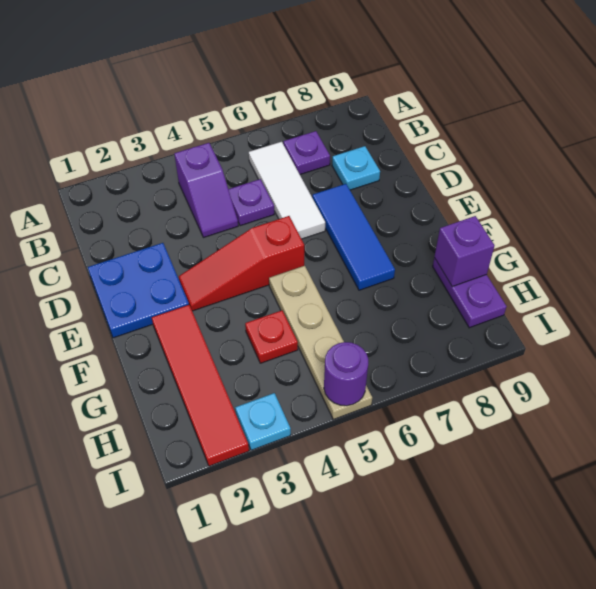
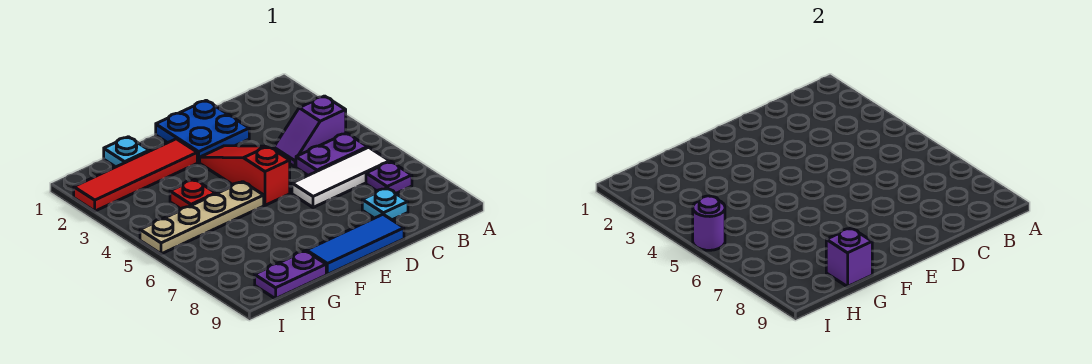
purple plate C5 level 1 -> purple plate B5:C5 level 1
blue tile D7:F7 level 1 -> blue tile D9:F9 level 1
cyan plate I3 level 1 -> cyan plate G1 level 1

